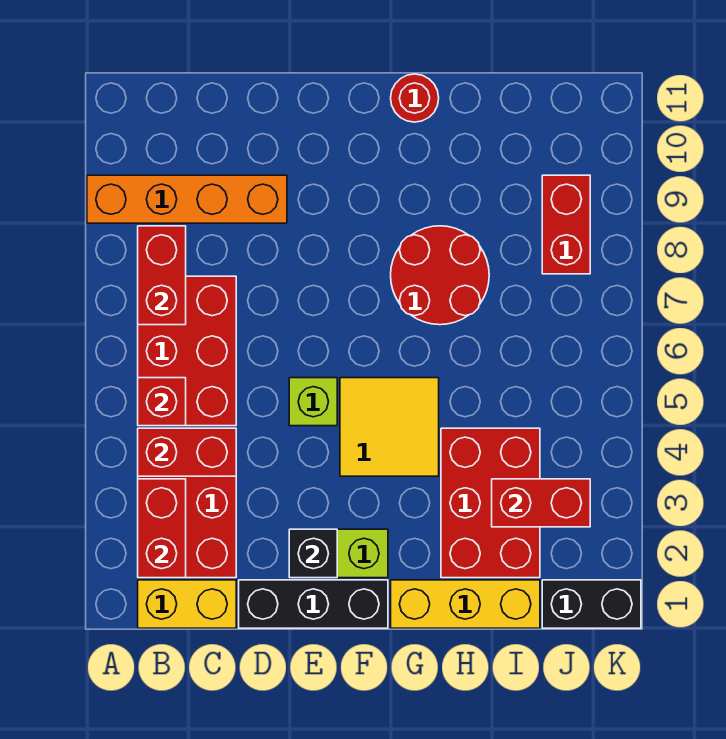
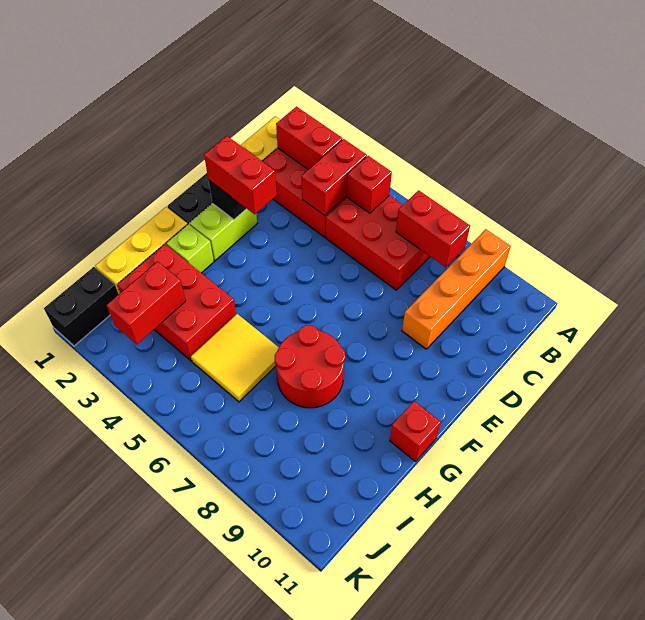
lime brick E5 level 1 -> lime brick G2 level 1
yellow tile F4:G5 level 1 -> yellow tile H5:I6 level 1
red round brick G11 level 1 -> red brick G11 level 1
red brick J8:J9 level 1 -> red brick E2:E3 level 3

